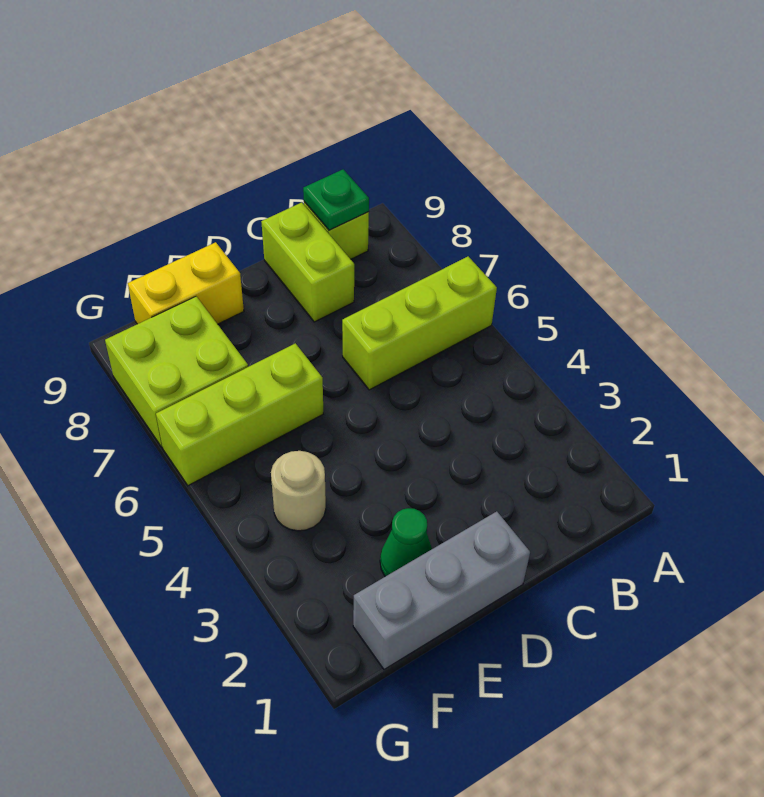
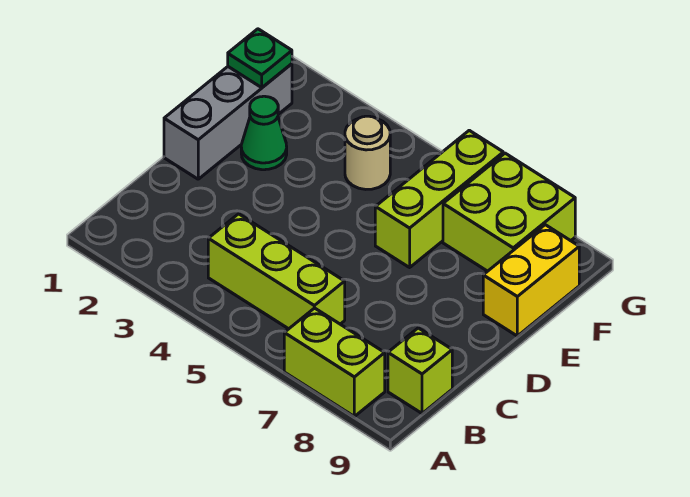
lime brick A6:C6 level 1 -> lime brick B4:B6 level 1
green plate B9 level 2 -> green plate F1 level 2
lime brick C8:C9 level 1 -> lime brick A7:A8 level 1

